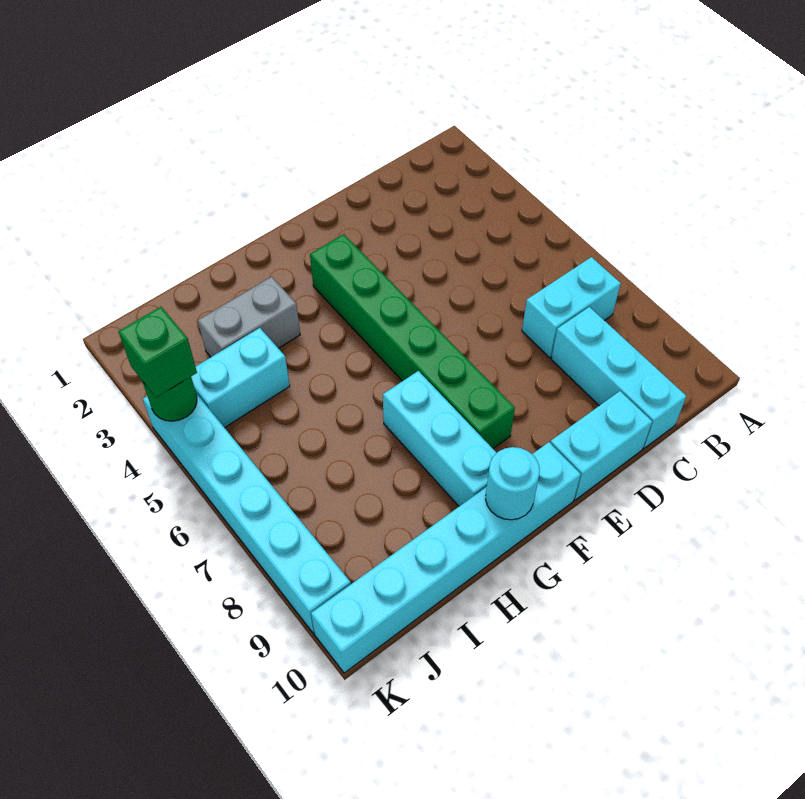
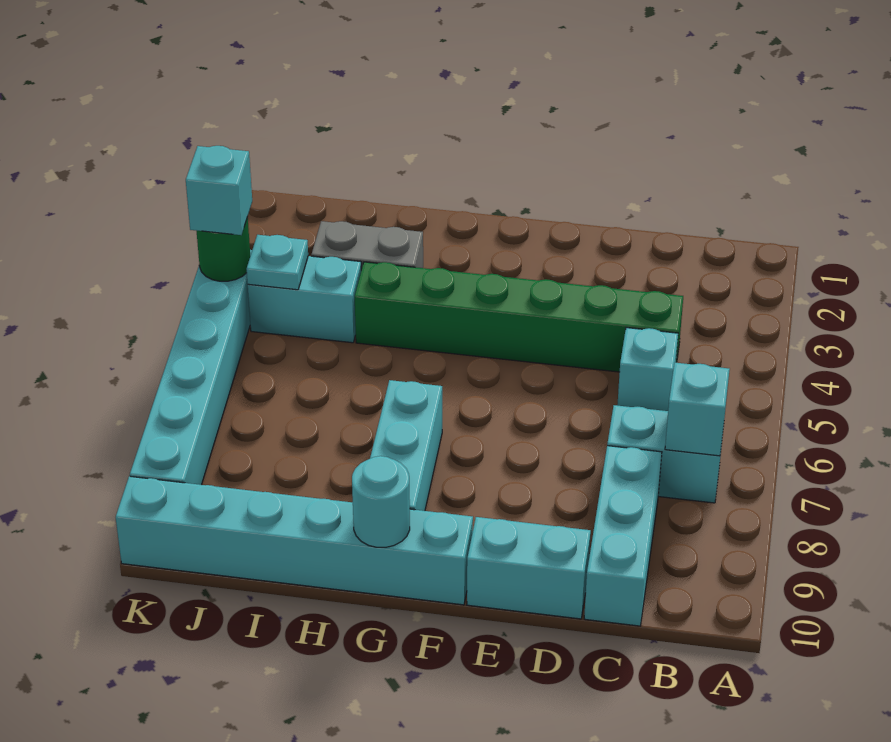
none -> cyan brick B7 level 2
none -> cyan brick C5 level 1
green brick F3:F8 level 1 -> green brick C4:H4 level 1
none -> cyan plate J4 level 2
green brick K4 level 3 -> cyan brick K4 level 3

